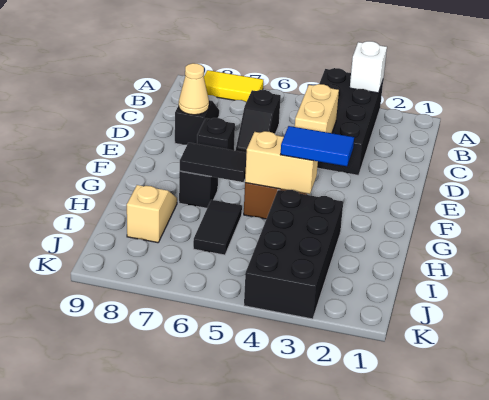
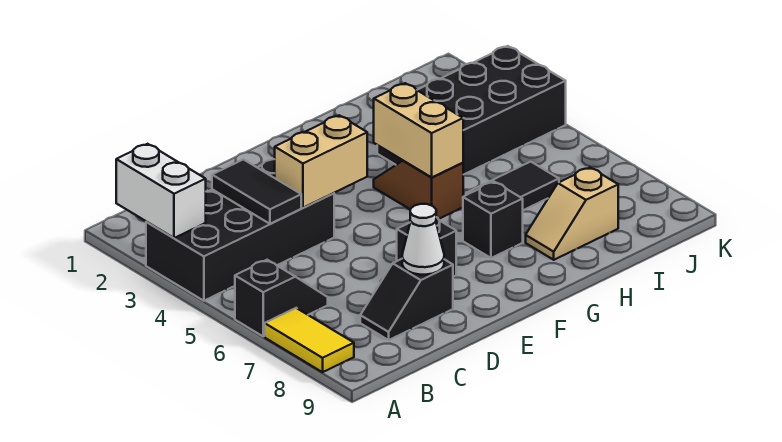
white brick A3 level 2 -> white brick A2:A3 level 2
black slope C6:D6 level 1 top C -> black slope A6:B6 level 1 top A
tan cone D8 level 2 -> white cone D8 level 2
blue tile G3:G4 level 3 -> none
black tile G6:G7 level 2 -> black tile C3:C4 level 2

